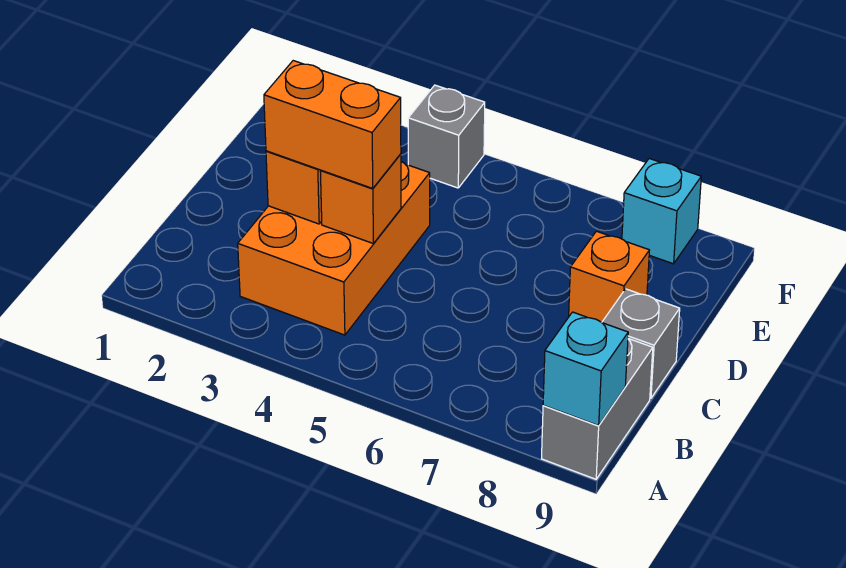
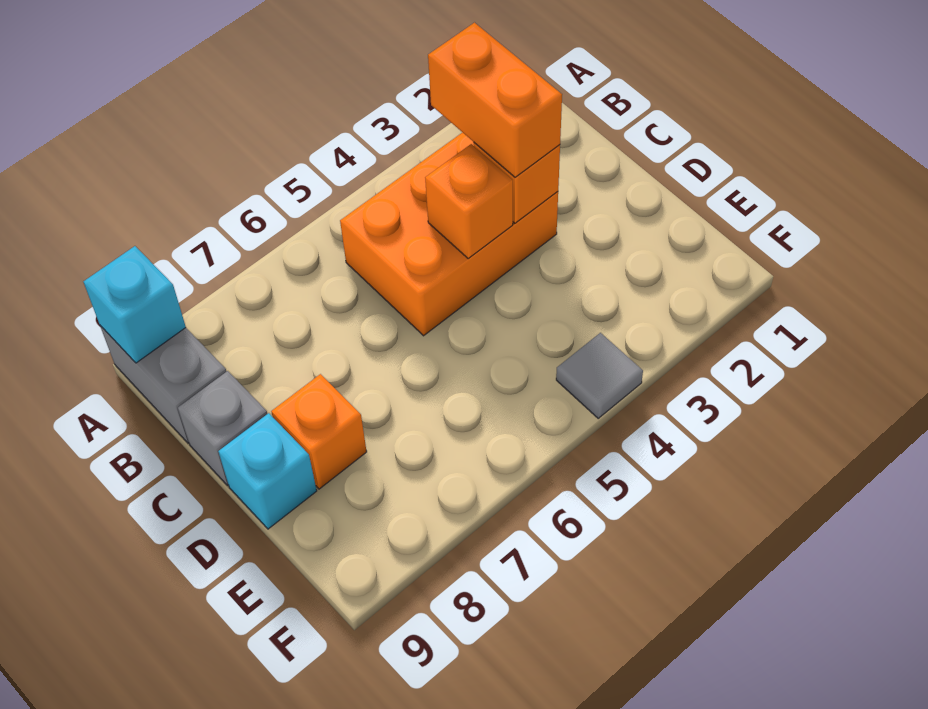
orange brick B3:D4 level 1 -> orange brick B3:C5 level 1
orange brick C3:C4 level 3 -> orange brick B3:C3 level 3
grey brick F4 level 1 -> grey tile F4 level 1
cyan brick F8 level 1 -> cyan brick D9 level 1

